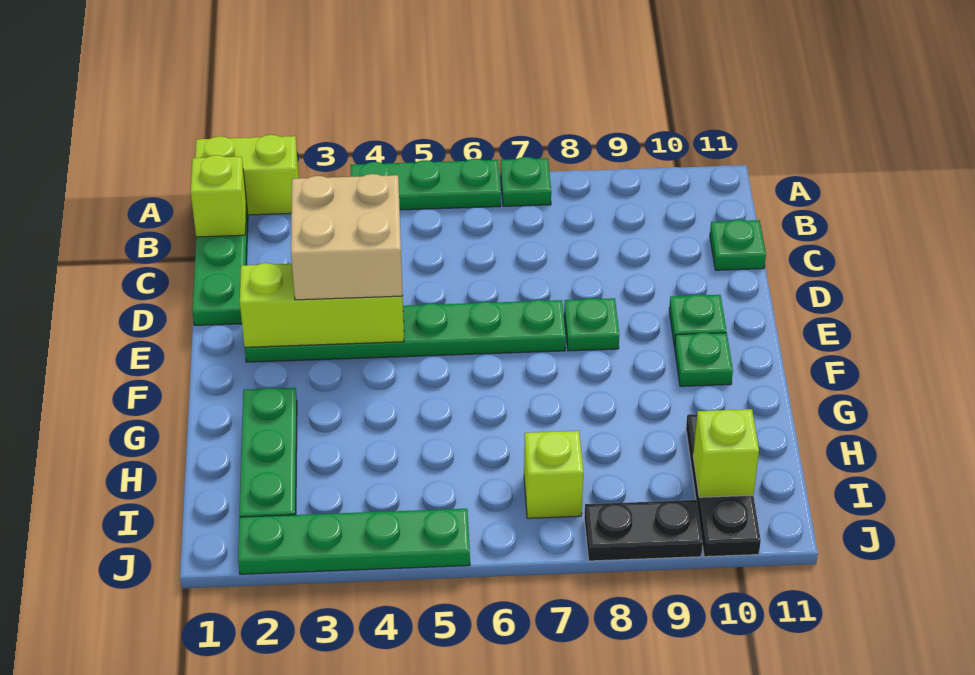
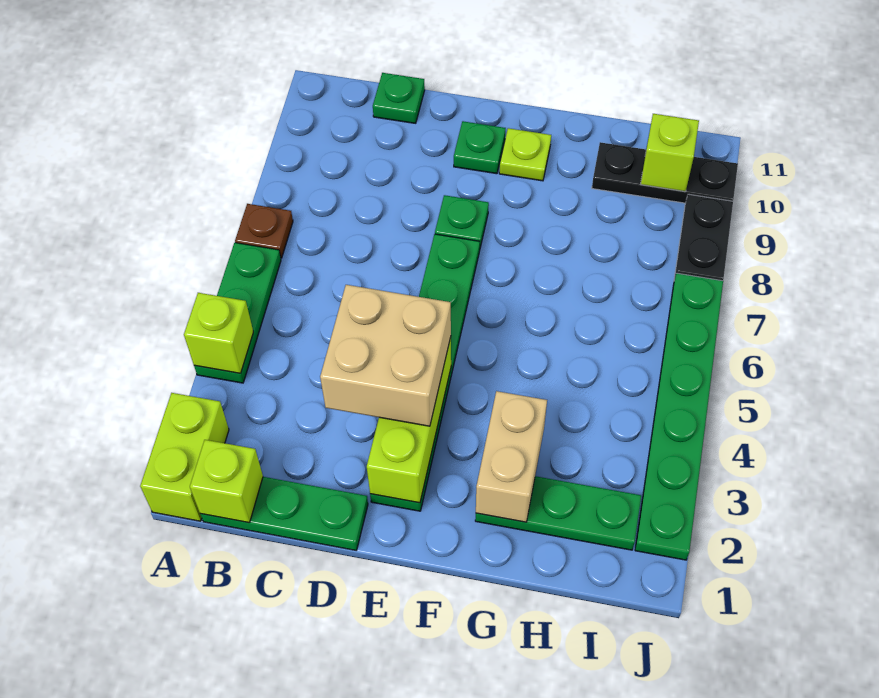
green plate A7 level 1 -> brown plate A7 level 1
green plate F10 level 1 -> lime plate F10 level 1
none -> tan brick G2:G3 level 2
lime brick I7 level 1 -> lime brick A4 level 2
green plate J2:J5 level 1 -> green plate J2:J7 level 1

